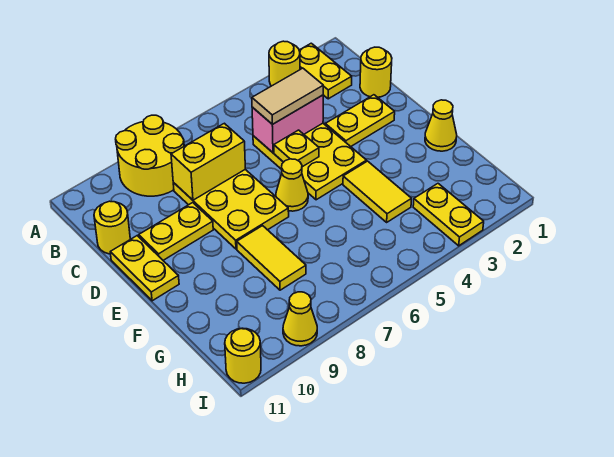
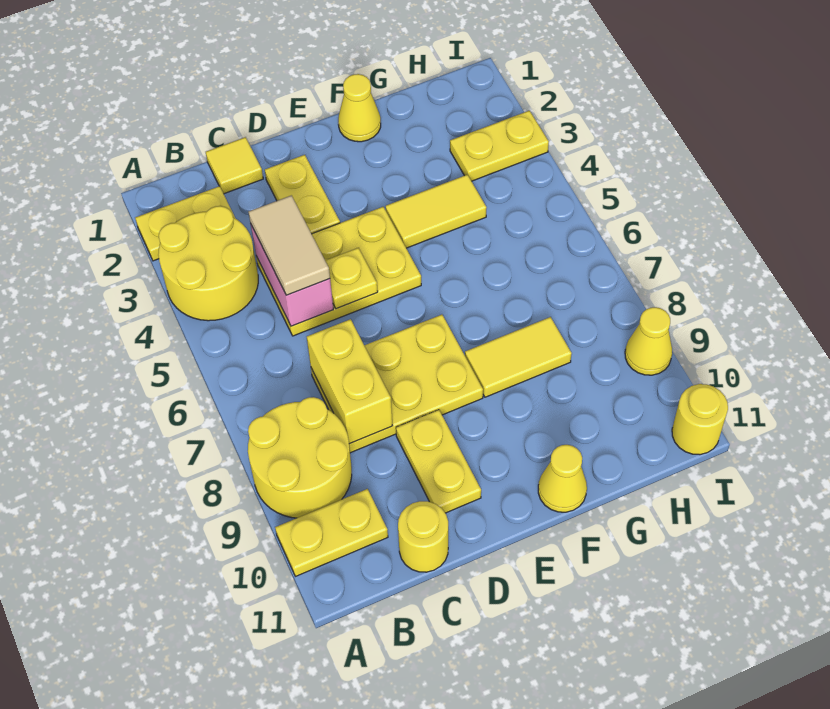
yellow round brick A3 level 1 -> yellow round brick A3:B4 level 1
yellow round brick C1 level 1 -> yellow tile C1 level 1
yellow plate D11:E11 level 1 -> yellow plate A10:B10 level 1
yellow cone E6 level 1 -> yellow cone F11 level 1

